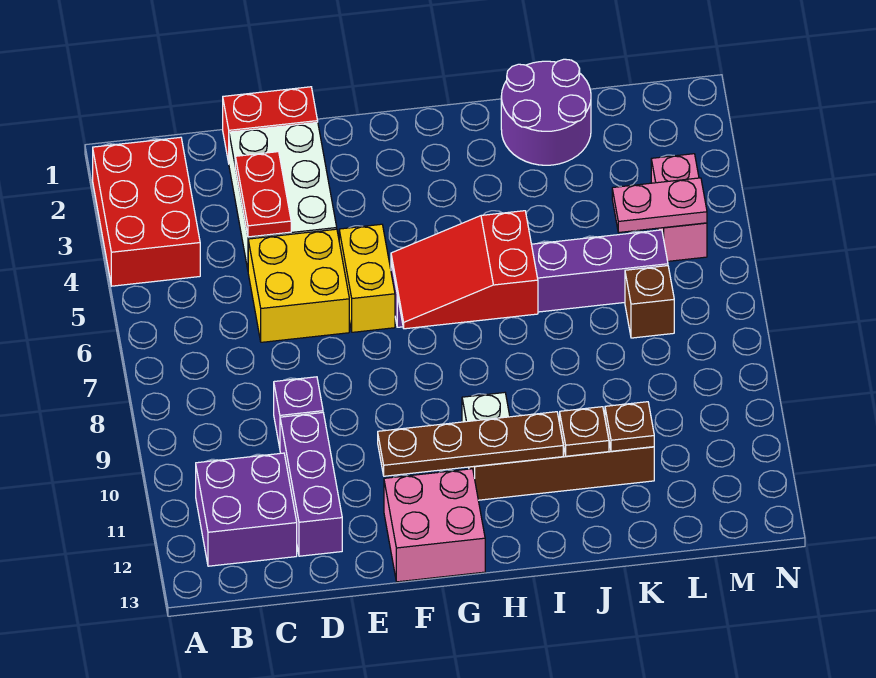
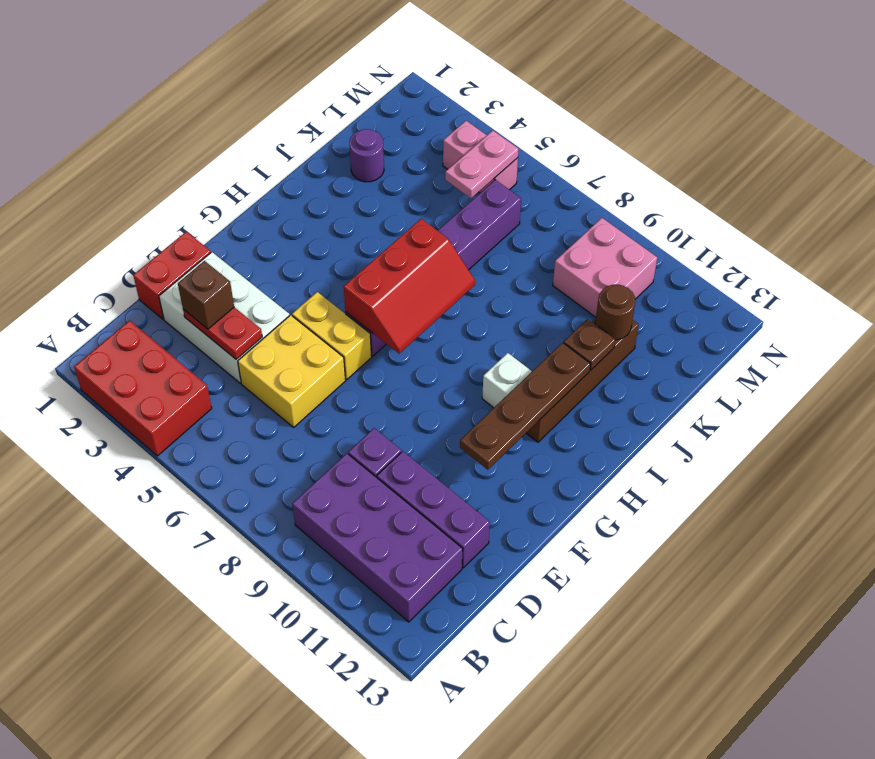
purple brick B11:C12 level 1 -> purple brick B9:C12 level 1
pink brick F12:G13 level 1 -> pink brick L9:M10 level 1
red slope G6:I7 level 2 top I -> red slope G6:I7 level 2 top 6
purple round brick J1:K2 level 1 -> purple round brick K2 level 1
brown plate K11 level 2 -> brown round brick K11 level 2
brown brick L7 level 1 -> brown brick D3 level 3

